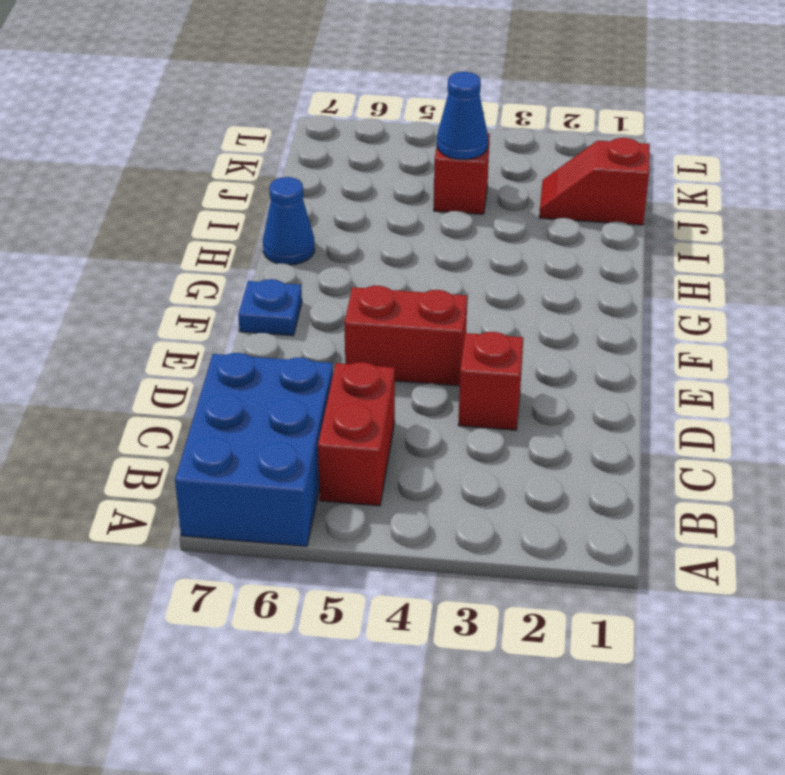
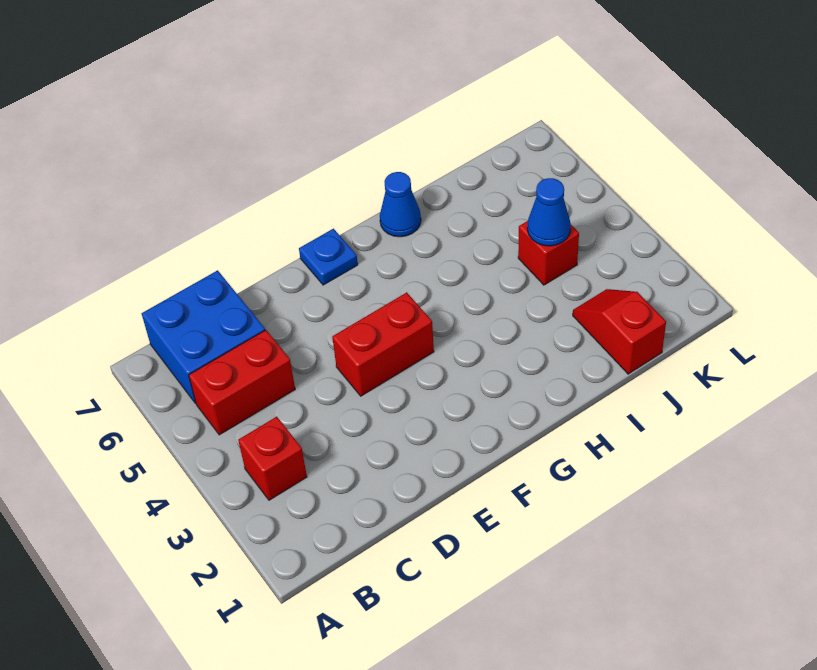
blue brick A6:C7 level 1 -> blue brick B6:C7 level 1
red brick D3 level 1 -> red brick B3 level 1
red brick E4:E5 level 1 -> red brick E4:F4 level 1

